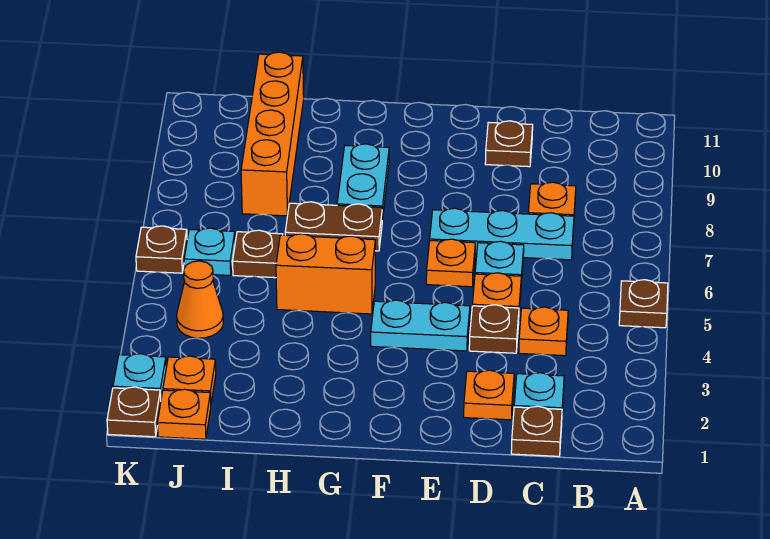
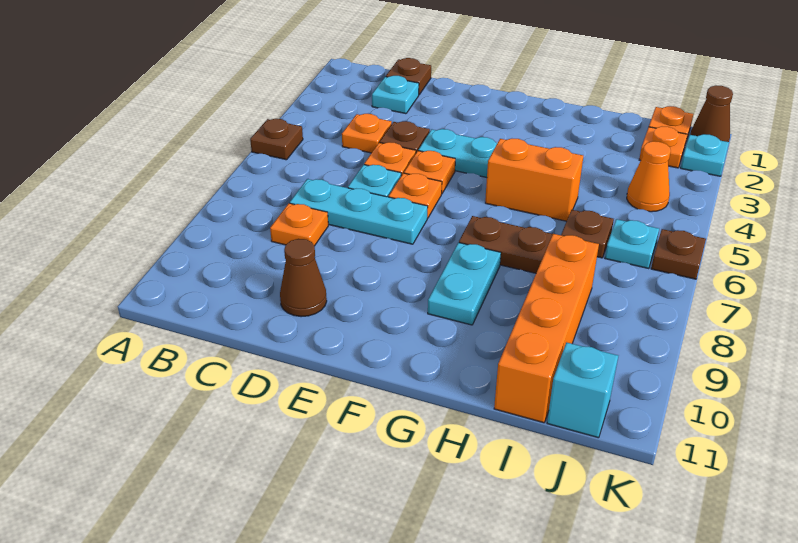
orange plate D2 level 1 -> orange plate E5 level 1
brown plate D10 level 1 -> brown cone D10 level 1
none -> cyan brick J11 level 1
brown plate K1 level 1 -> brown cone K1 level 1

